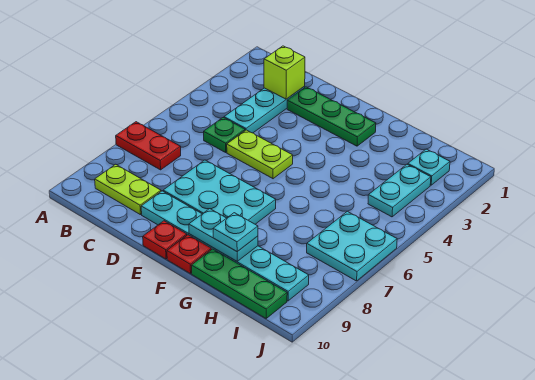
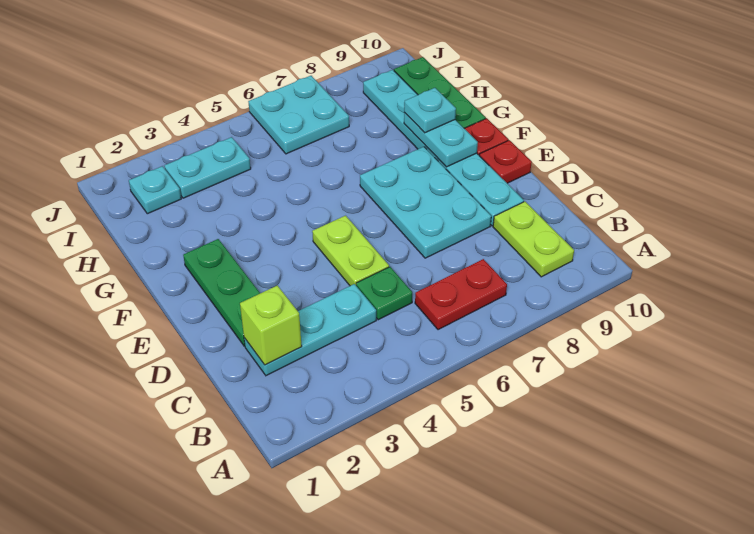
red plate A7:B7 level 1 -> red plate B6:B7 level 1

